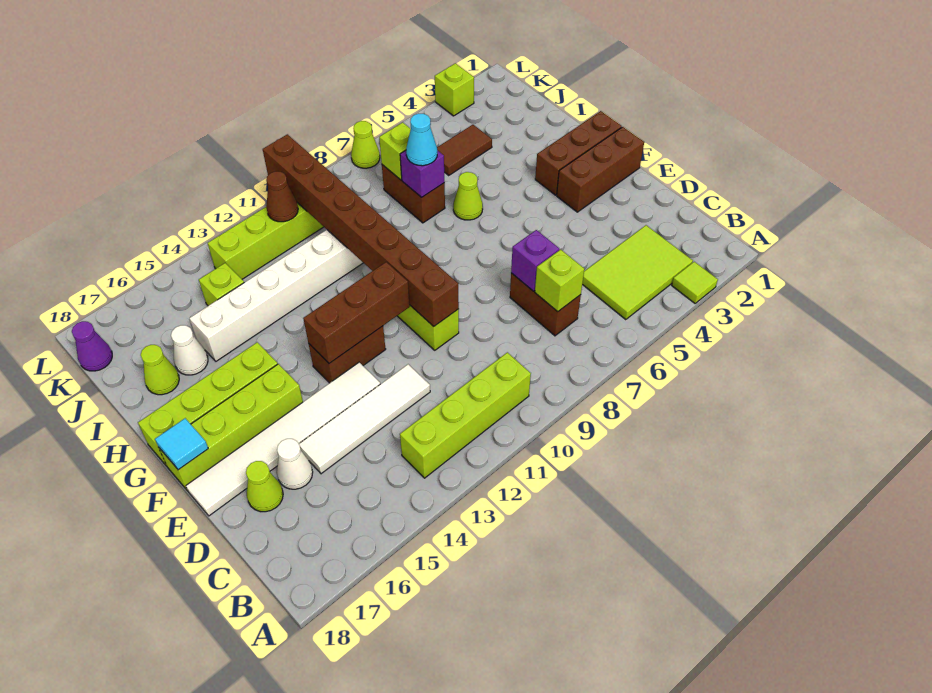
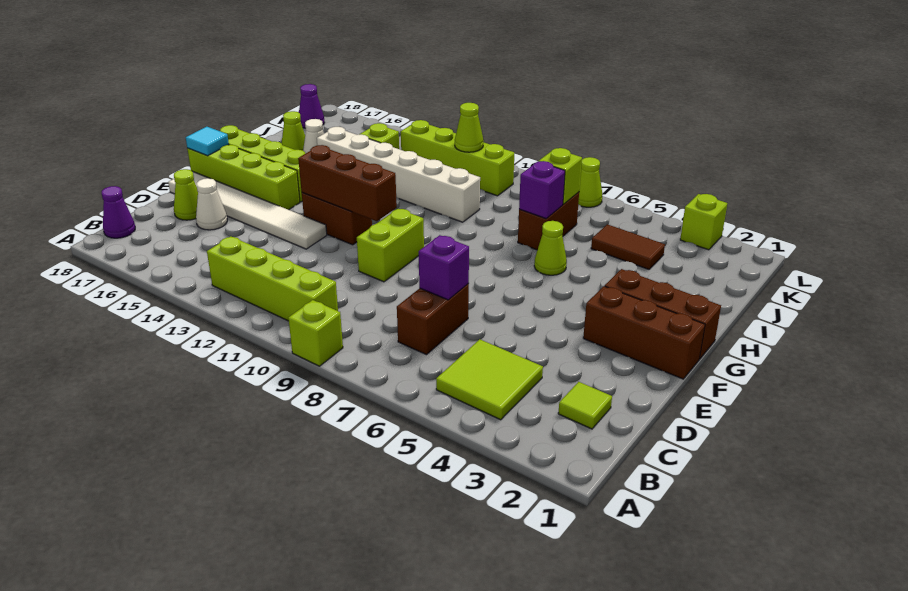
lime tile A3 level 1 -> lime tile C2 level 1
lime tile B3:C5 level 1 -> lime tile B4:C5 level 1
none -> purple cone B18 level 1
lime brick C7 level 2 -> lime brick A9 level 1
white tile D12:D15 level 1 -> none
brown brick E10:L10 level 2 -> none
cyan cone I7 level 3 -> none
brown cone K11 level 2 -> lime cone K11 level 2

